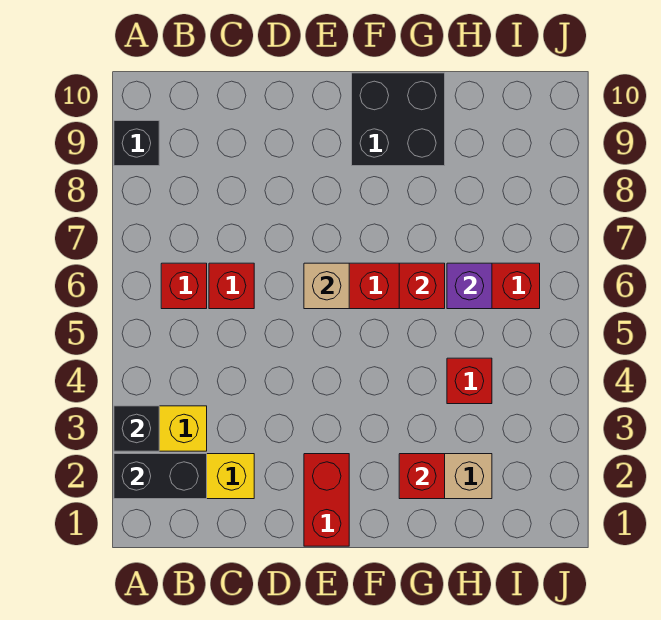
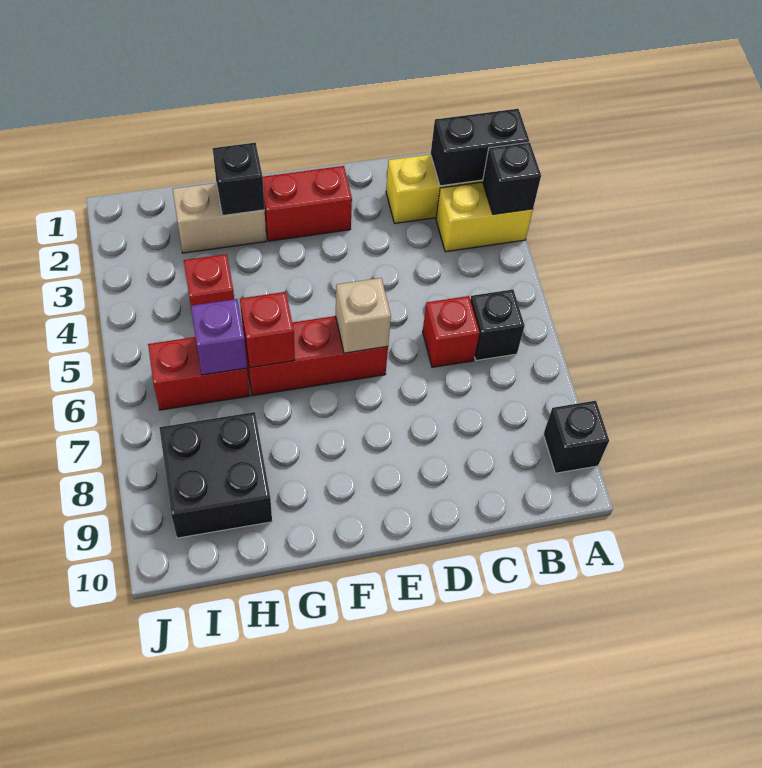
red brick B6 level 1 -> black brick B6 level 1
red brick E1:E2 level 1 -> red brick E2:F2 level 1
black brick F9:G10 level 1 -> black brick H8:I9 level 1
red brick G2 level 2 -> black brick G2 level 2

